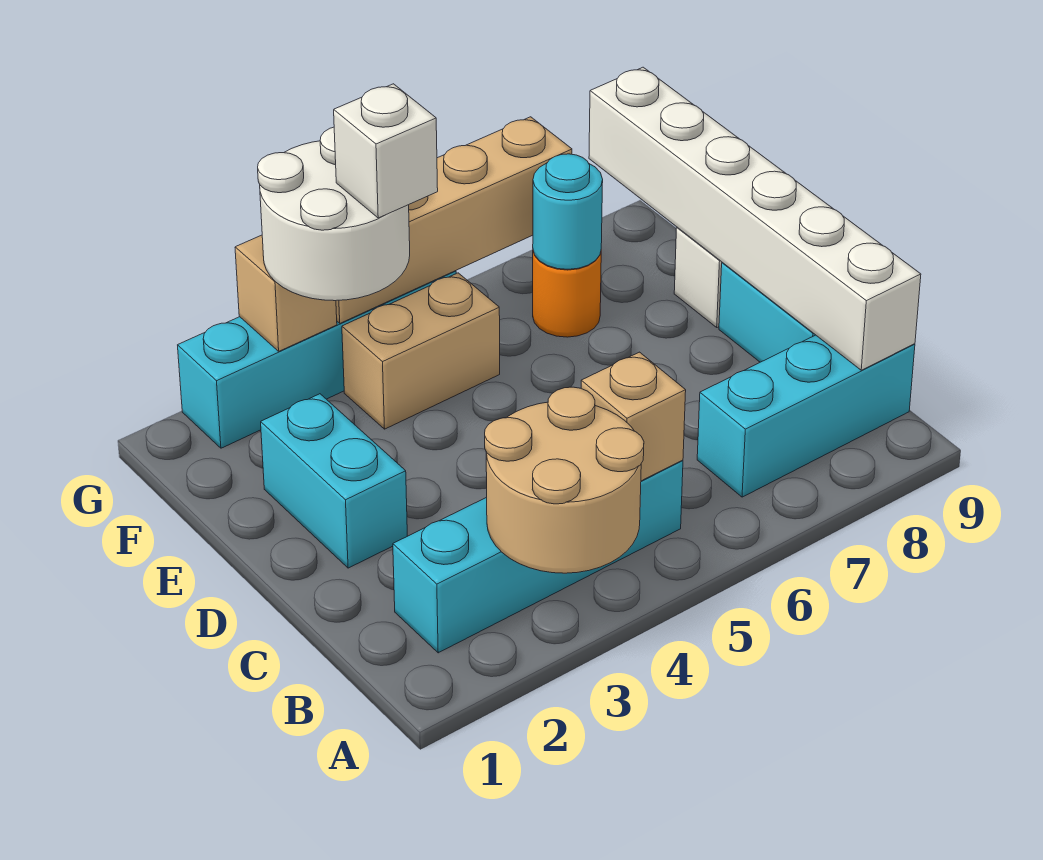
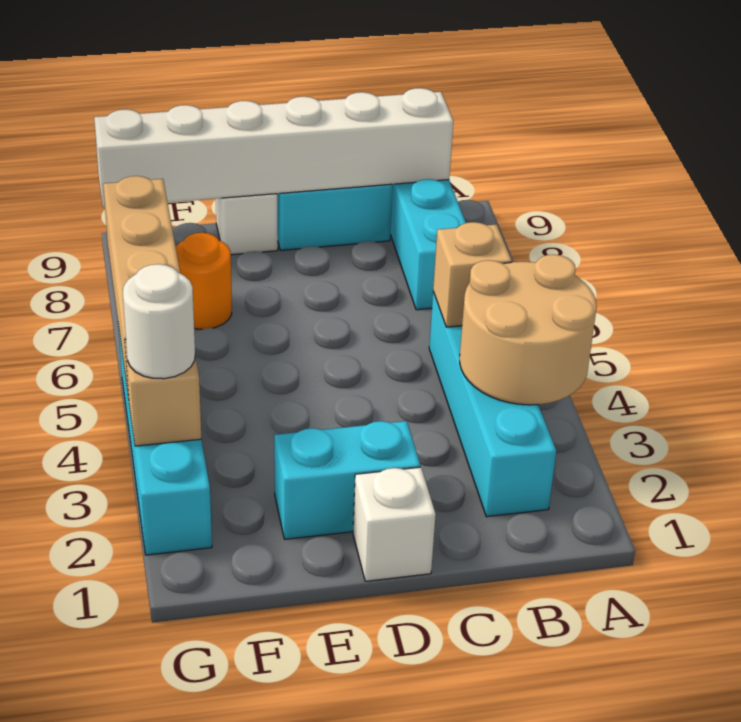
white round brick F3:G4 level 3 -> white round brick G3 level 3
tan brick F4:F5 level 1 -> none
white brick F4 level 4 -> white brick D1 level 1
cyan round brick F7 level 2 -> none

